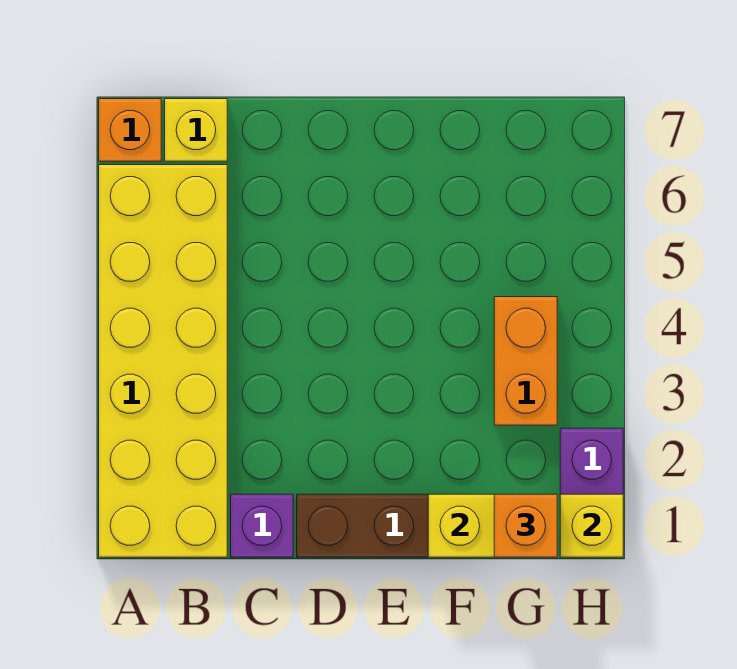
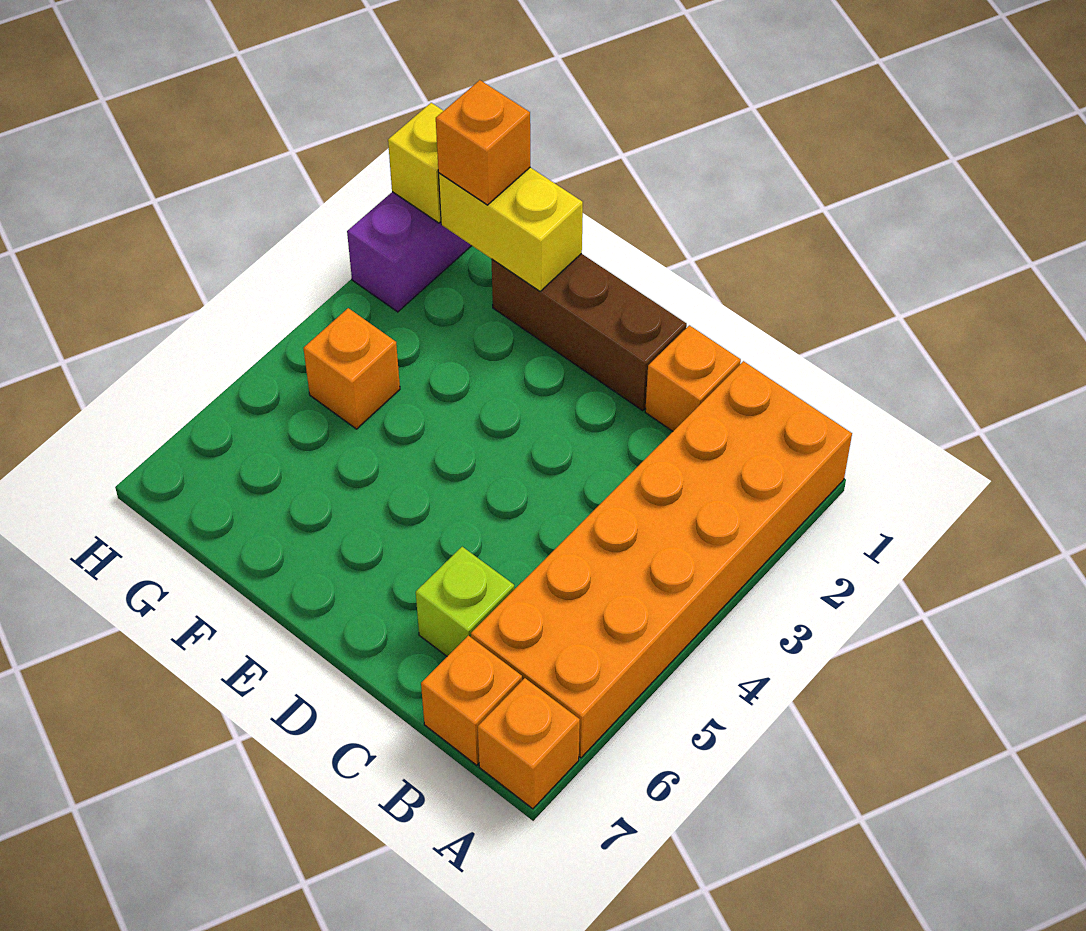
yellow brick A1:B6 level 1 -> orange brick A1:B6 level 1
yellow brick B7 level 1 -> orange brick B7 level 1
purple brick C1 level 1 -> orange brick C1 level 1
none -> lime brick C6 level 1
orange brick G3:G4 level 1 -> orange brick G4 level 1

